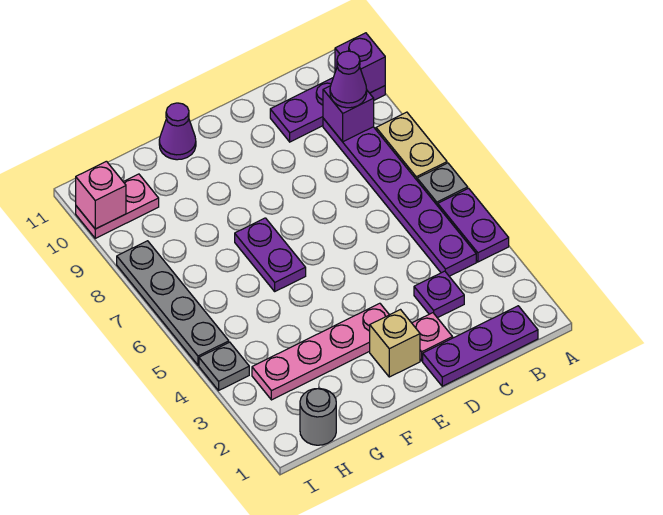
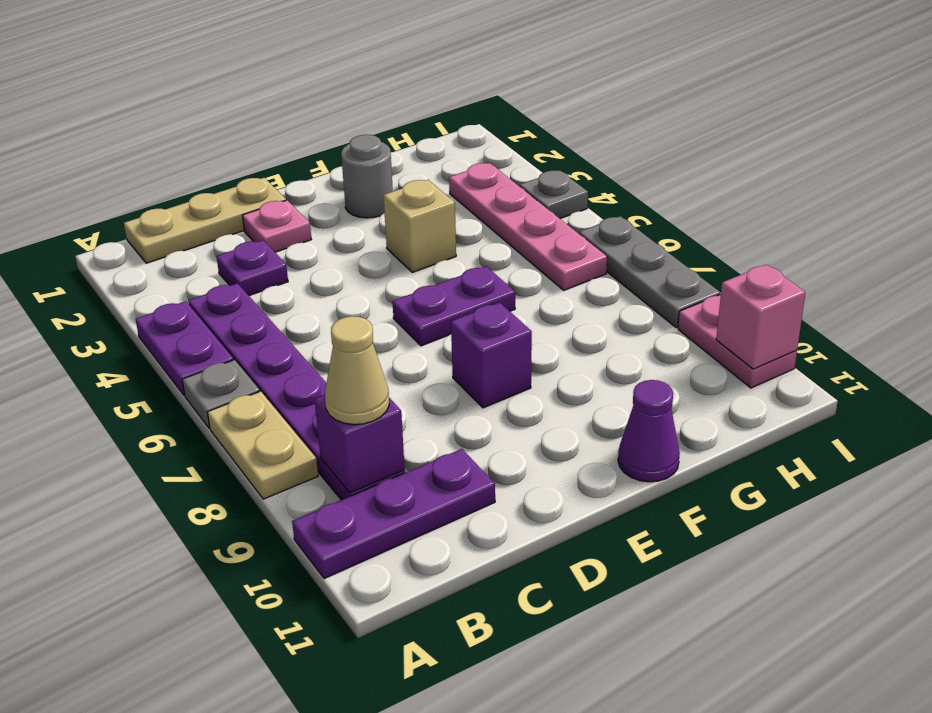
purple brick A10 level 2 -> purple brick E8 level 1
purple plate B1:D1 level 1 -> tan plate B1:D1 level 1
purple cone B9 level 3 -> tan cone B9 level 3
tan brick E2 level 1 -> tan brick F4 level 1
pink plate E3:H3 level 1 -> pink plate H3:H6 level 1
purple plate F6:F7 level 1 -> purple plate E6:F6 level 1
grey round brick H1 level 1 -> grey round brick F2 level 1
pink plate H10:I10 level 1 -> pink plate I9:I10 level 1
grey plate I5:I8 level 1 -> grey plate I6:I8 level 1

